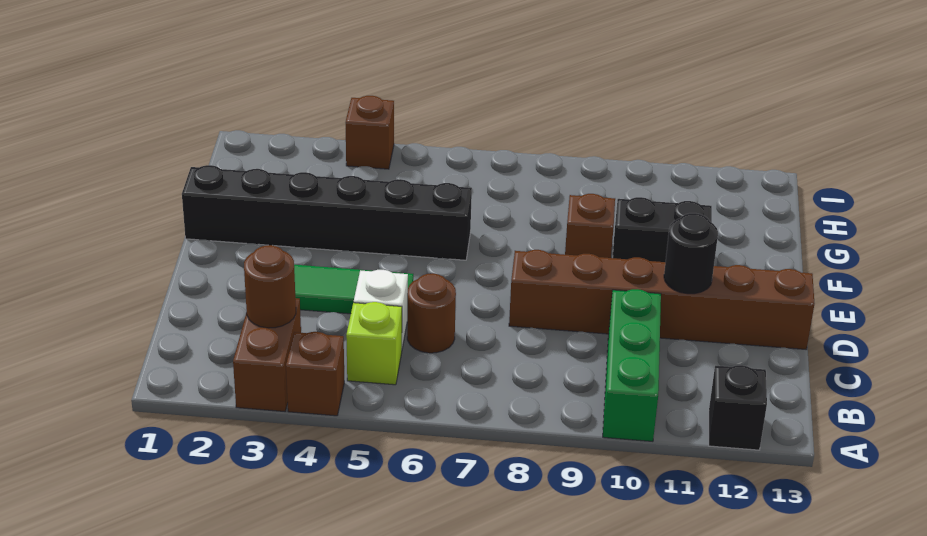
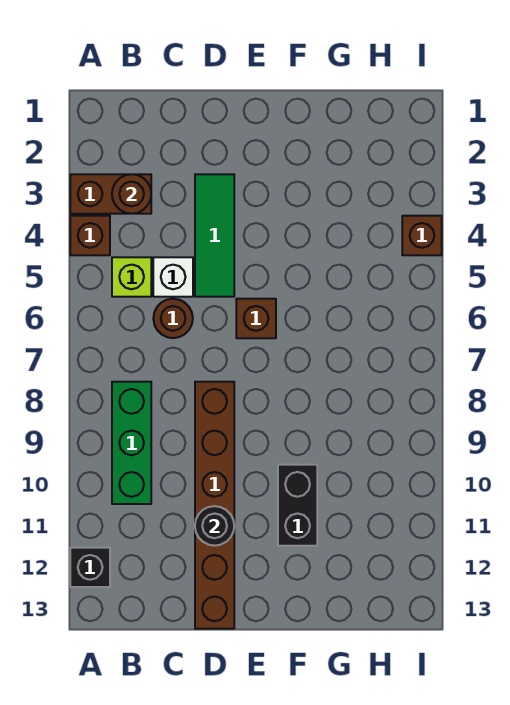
green brick A10:C10 level 1 -> green brick B8:B10 level 1
black brick F1:F6 level 1 -> none
brown brick F9 level 1 -> brown brick E6 level 1

